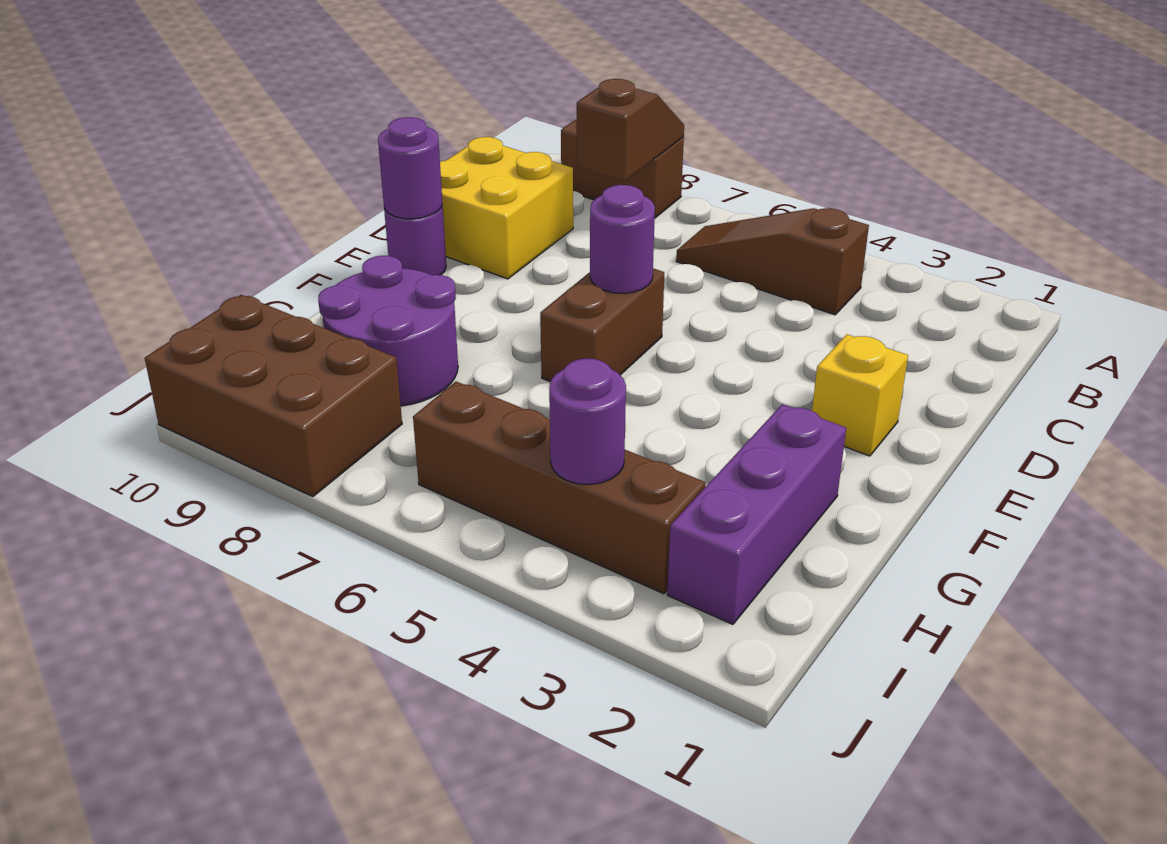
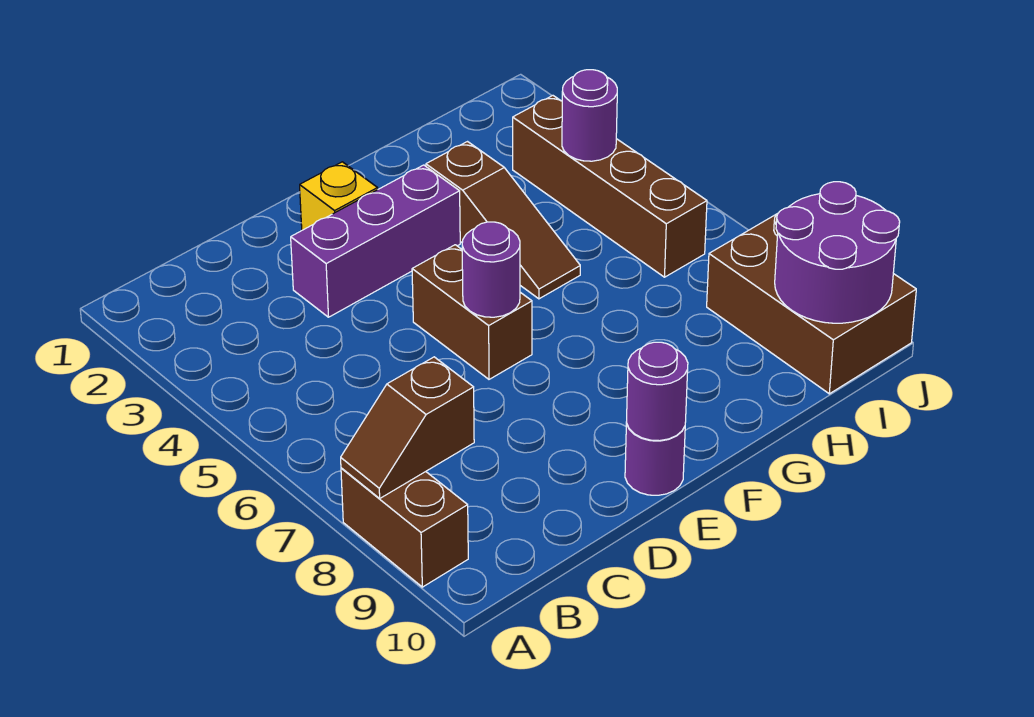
brown slope B4:B6 level 1 top 4 -> brown slope G3:G5 level 1 top 3
yellow brick C9:D10 level 1 -> none
brown brick E6:F6 level 1 -> brown brick E5:E6 level 1
purple brick G2:I2 level 1 -> purple brick D3:F3 level 1
purple round brick G8:H9 level 1 -> purple round brick I9:J10 level 2

